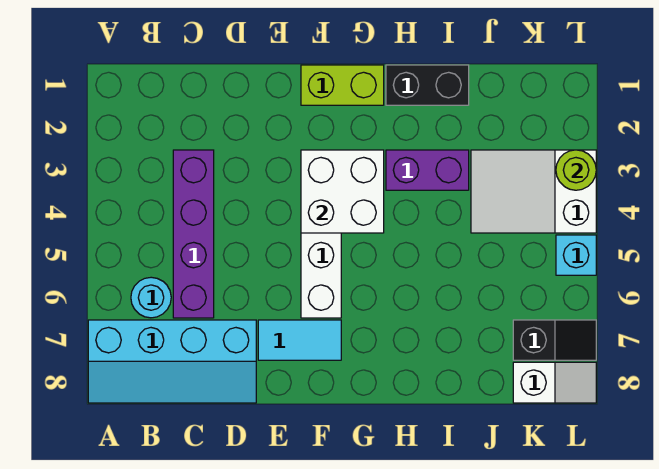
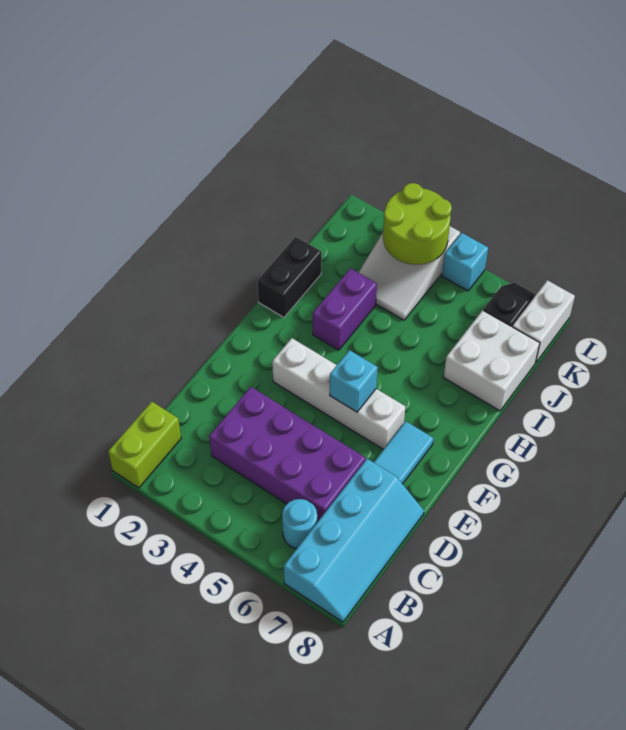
purple brick C3:C6 level 1 -> purple brick C3:D6 level 1
lime brick F1:G1 level 1 -> lime brick A1:B1 level 1
white brick F3:G4 level 2 -> white brick I7:J8 level 1
none -> cyan brick F5 level 2
white slope K8:L8 level 1 top K -> white brick K8:L8 level 1
lime round brick L3 level 2 -> lime round brick K3:L4 level 2

